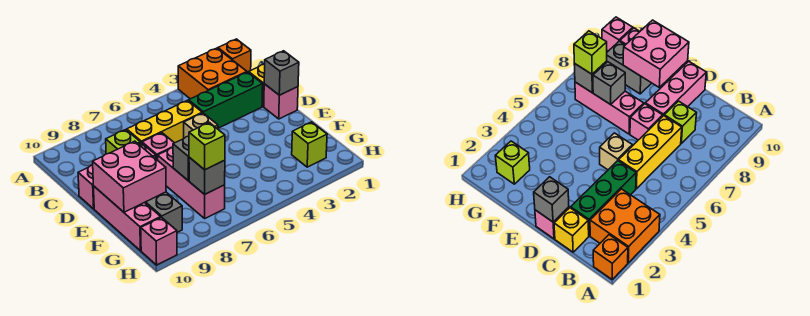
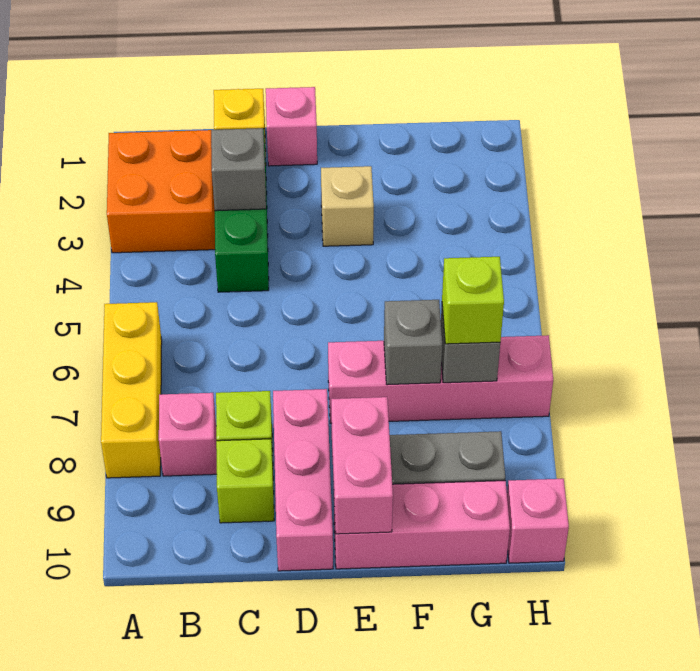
orange brick A1 level 1 -> none
yellow brick C5:C7 level 1 -> yellow brick A6:A8 level 1
grey brick D1 level 2 -> grey brick C3 level 2
tan brick D5 level 1 -> tan brick E3 level 1
pink brick D7 level 1 -> pink brick B8 level 1
pink brick E7:G7 level 1 -> pink brick E7:H7 level 1
pink brick E9:F10 level 2 -> pink brick E9:E10 level 2
lime brick G2 level 1 -> lime brick C9 level 1

